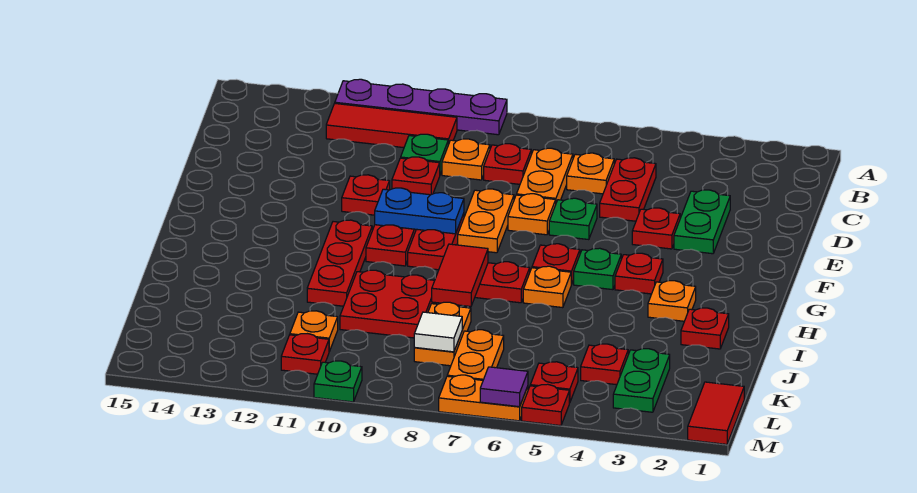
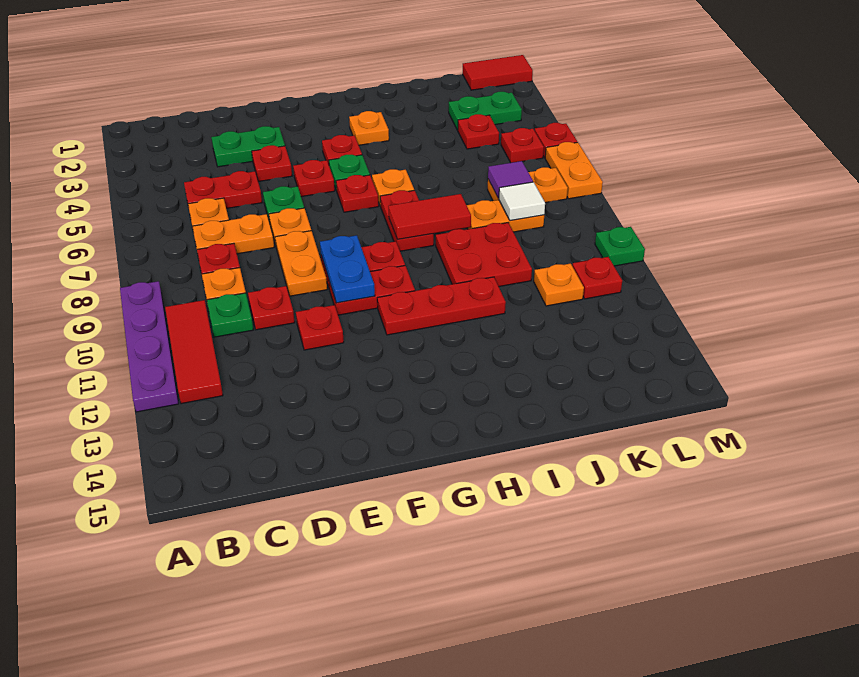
orange plate E8:F8 level 1 -> orange plate E8:E9 level 1
red plate I2 level 1 -> red plate F5 level 1
purple tile M6 level 2 -> purple tile K7 level 2

